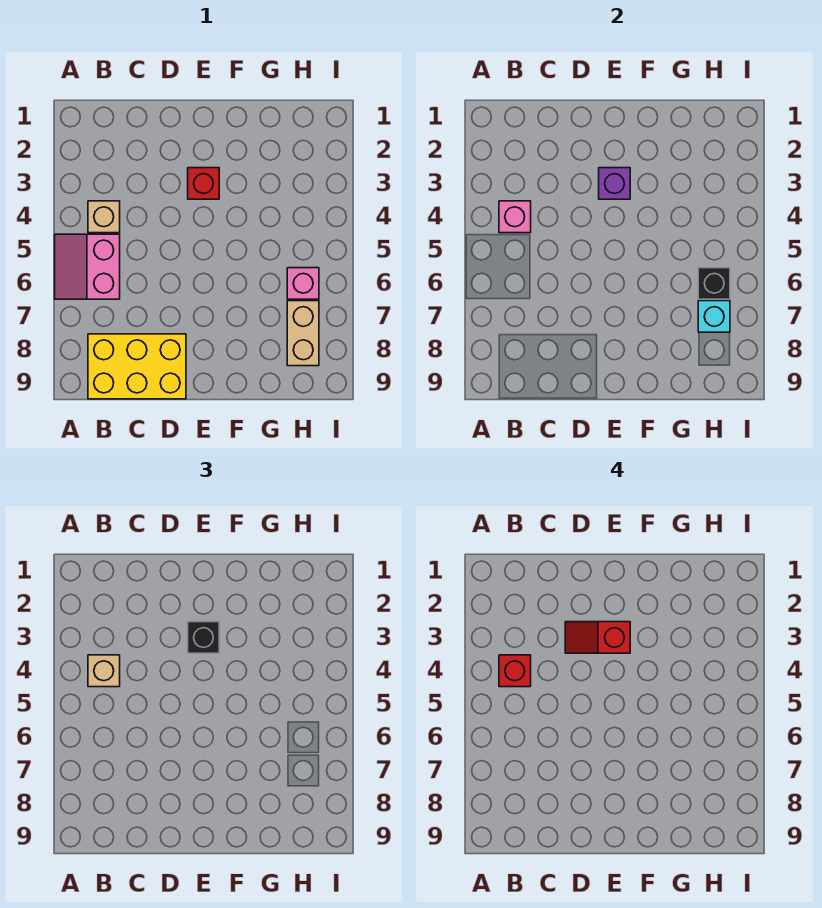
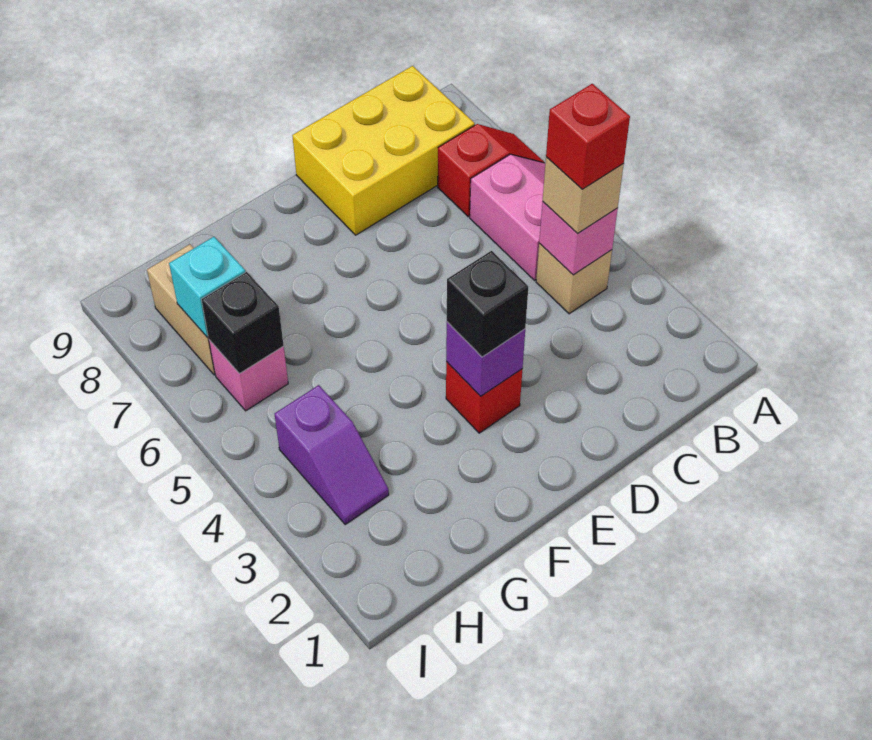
red slope D3:E3 level 4 top E -> red slope A7:B7 level 1 top B
none -> purple slope H3:H4 level 1 top 4

